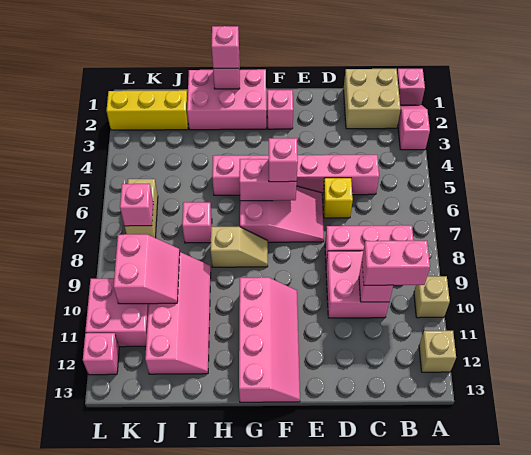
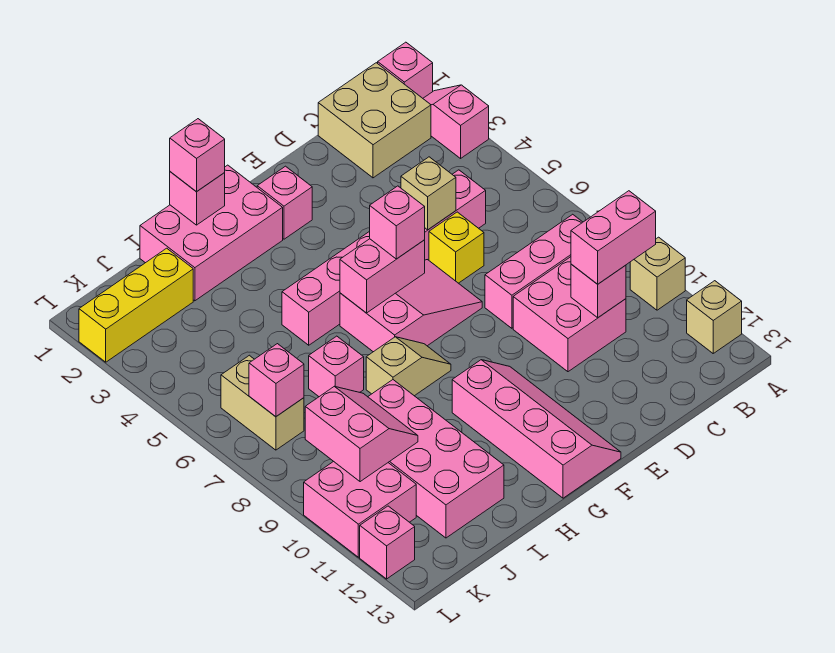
none -> tan brick D5 level 2
pink slope I9:J12 level 1 top J -> pink brick I9:J12 level 1

